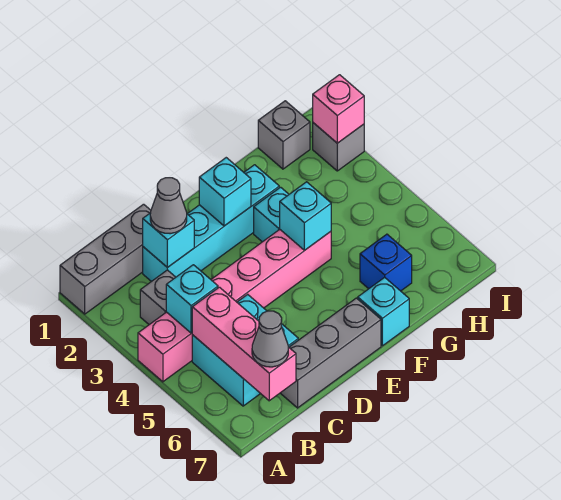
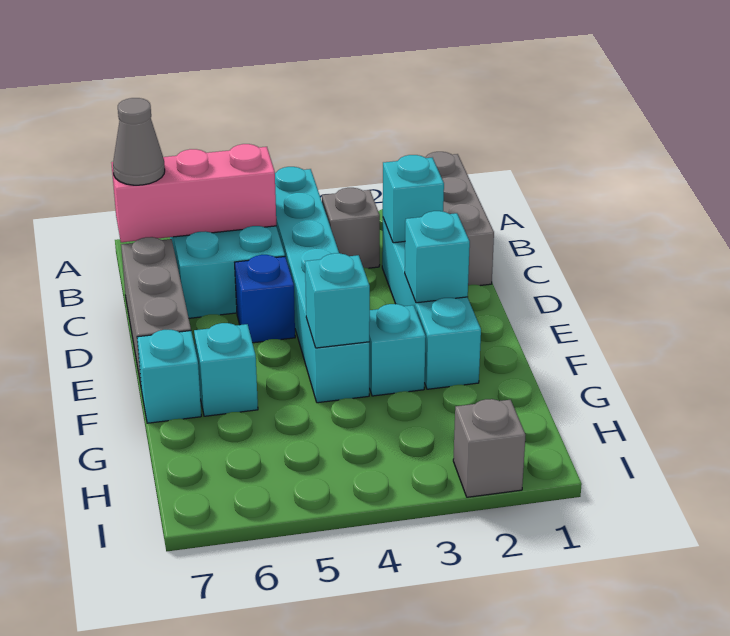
pink brick A4:F4 level 1 -> cyan brick A4:F4 level 1
cyan brick B4 level 2 -> cyan brick F6 level 1
grey cone C2 level 3 -> none
blue brick G6 level 1 -> blue brick D5 level 1
grey brick H1 level 1 -> none
pink brick I2 level 2 -> none

